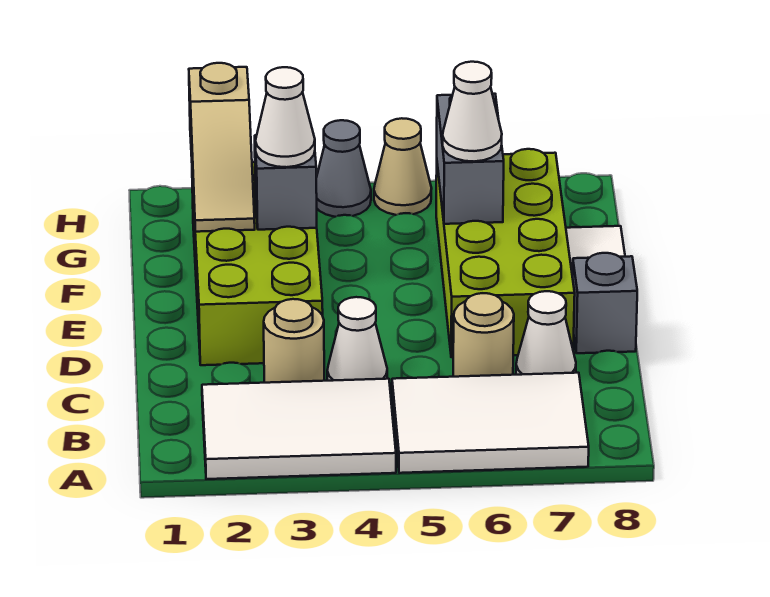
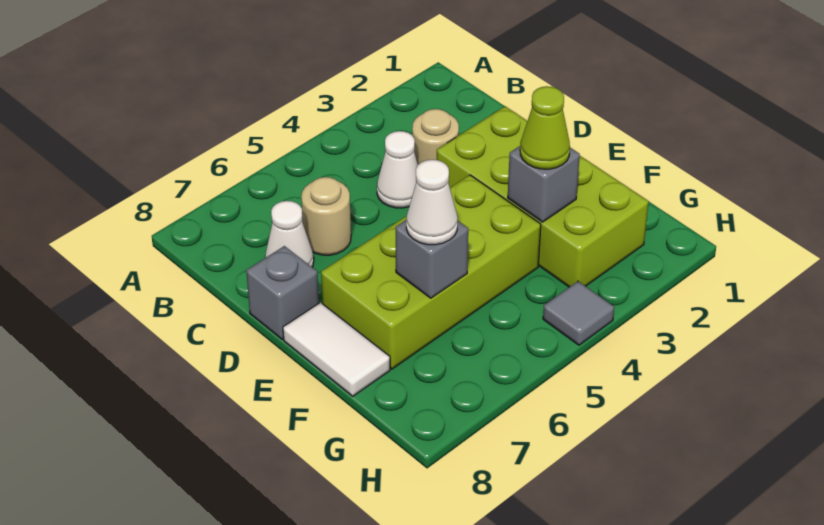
white tile A2:B4 level 1 -> none
white tile A5:B7 level 1 -> none
lime brick D6:G7 level 1 -> lime brick E4:F7 level 1
tan slope F2:H2 level 2 top H -> none
white cone F3 level 3 -> lime cone F3 level 3
grey brick F6:G6 level 2 -> grey brick F6 level 2
grey cone H4 level 1 -> grey tile H4 level 1
tan cone H5 level 1 -> none

